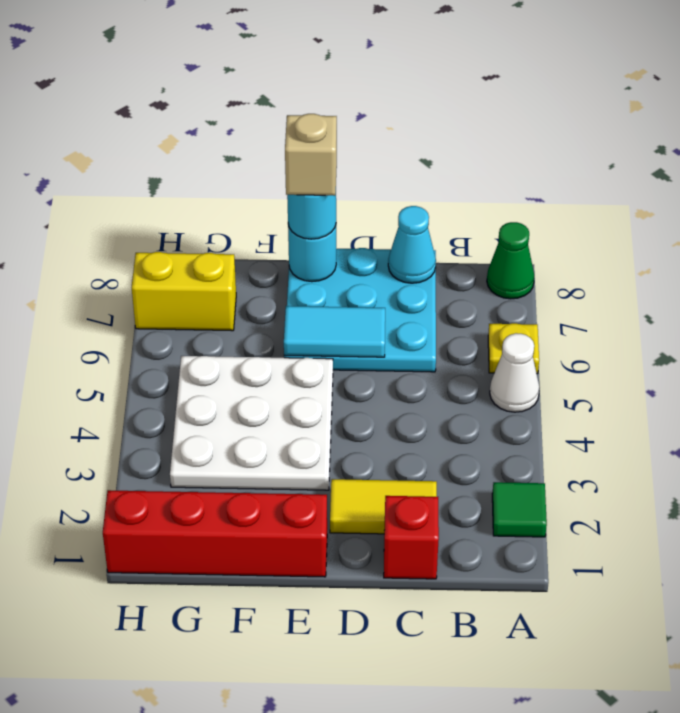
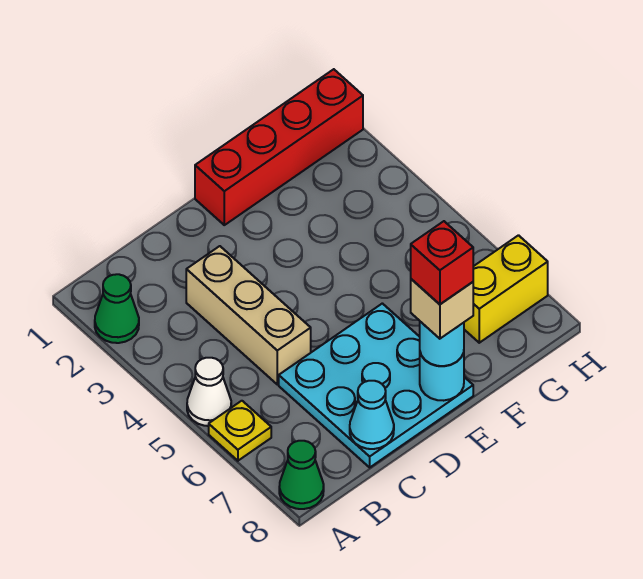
green tile A2 level 1 -> green cone A2 level 1
red brick C1 level 1 -> red brick E8 level 5
yellow tile C2:D2 level 1 -> none
none -> tan brick C3:C5 level 1
cyan tile D6:E6 level 2 -> none
white plate E3:G5 level 1 -> none

